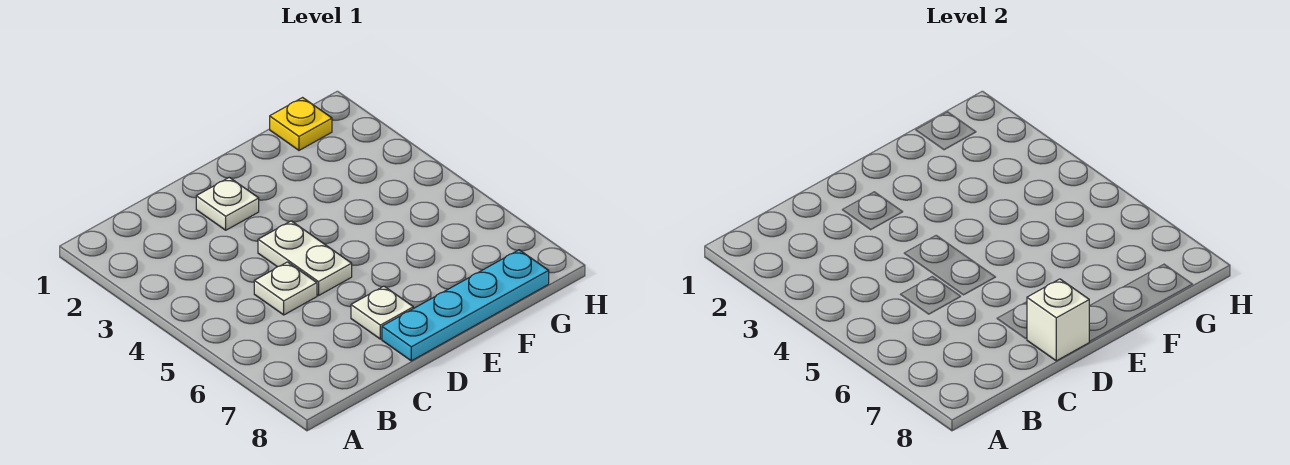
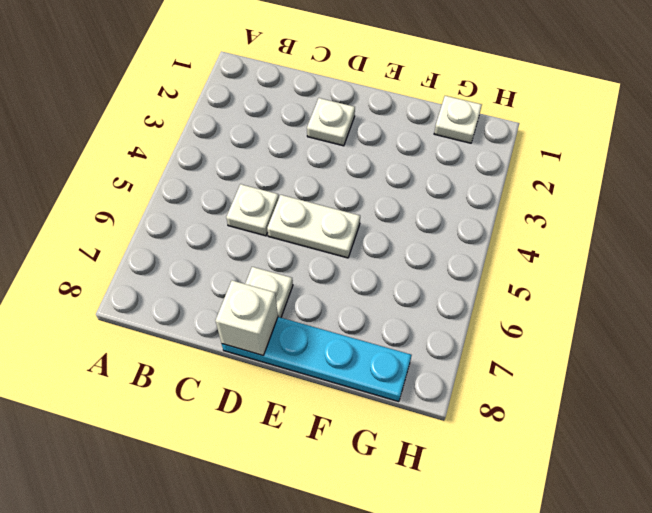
white plate D4:D5 level 1 -> white plate D5:E5 level 1
yellow plate G1 level 1 -> white plate G1 level 1

